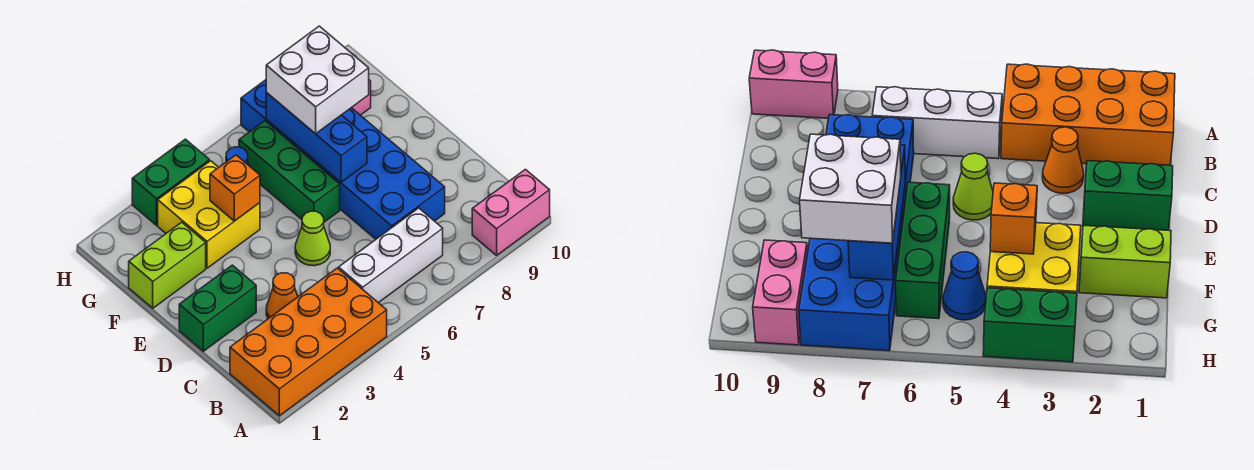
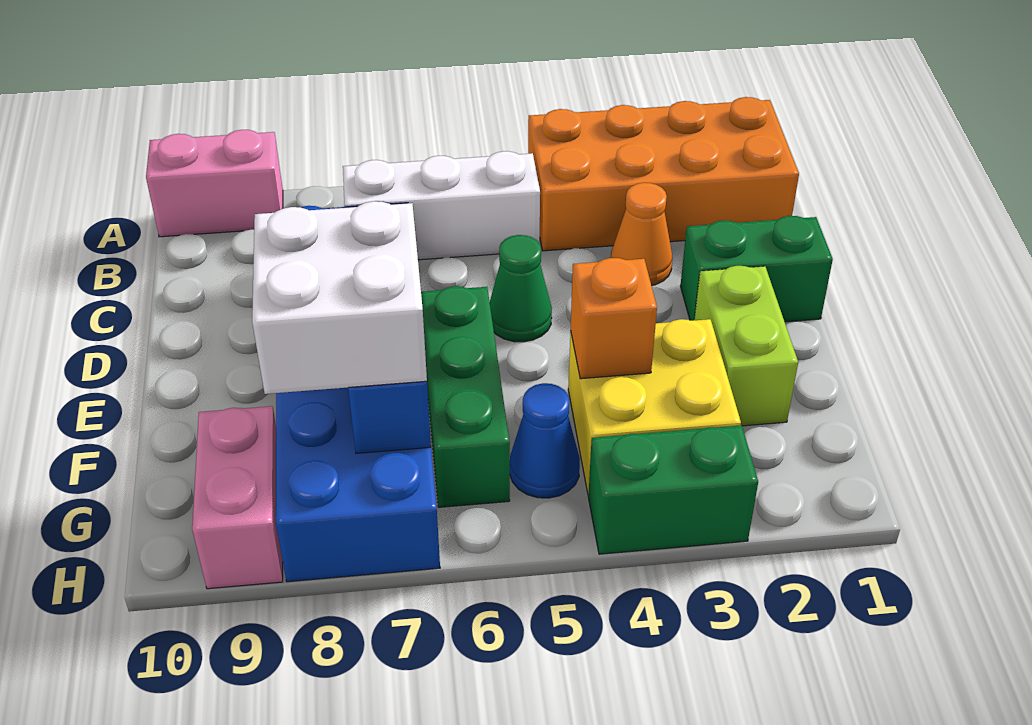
lime cone D5 level 1 -> green cone D5 level 1
lime brick F1:F2 level 1 -> lime brick E2:F2 level 1

